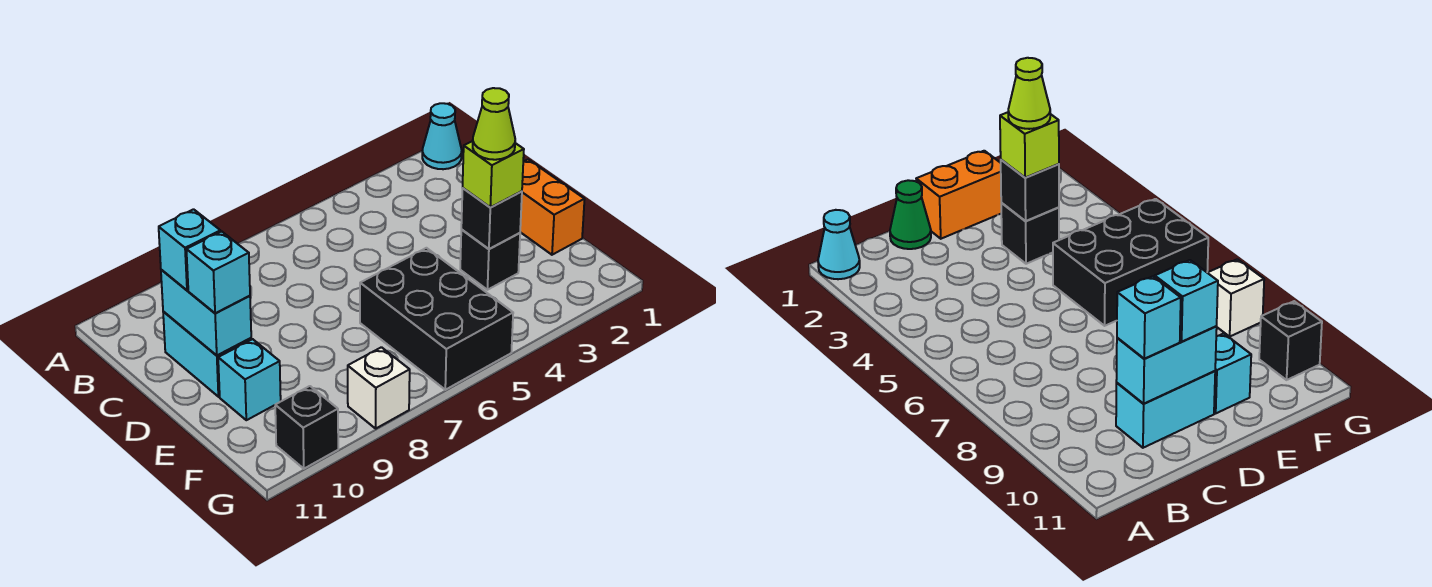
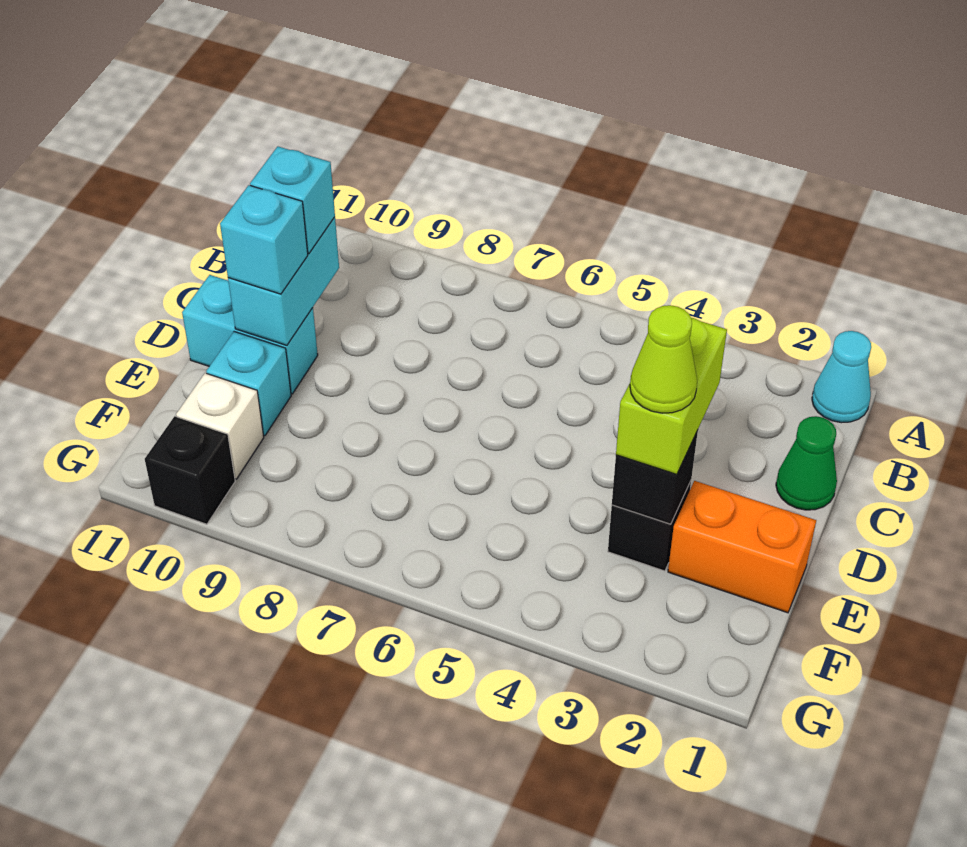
cyan brick C10:D10 level 1 -> cyan brick D10:D11 level 1
orange brick D1:E1 level 1 -> orange brick E1:E2 level 1
lime brick E3 level 3 -> lime brick D3:E3 level 3
black brick E5:G6 level 1 -> none
white brick G8 level 1 -> white brick F10 level 1

